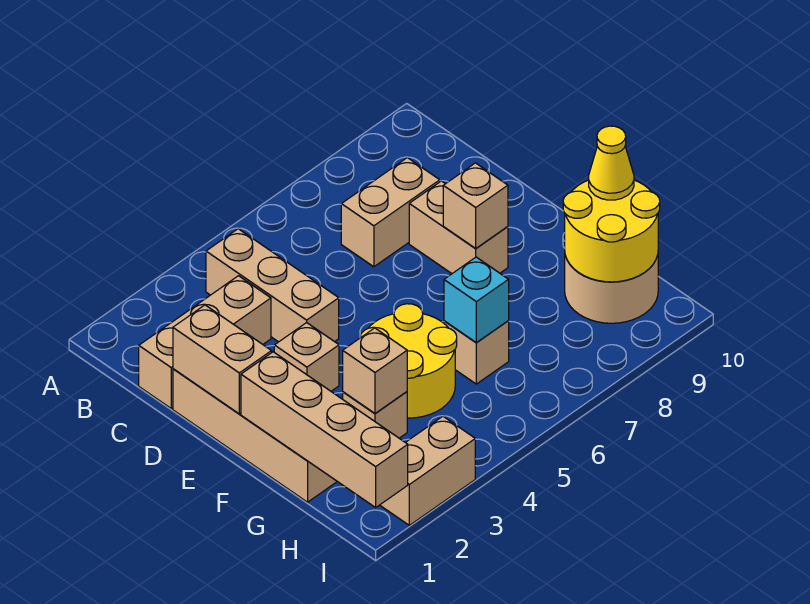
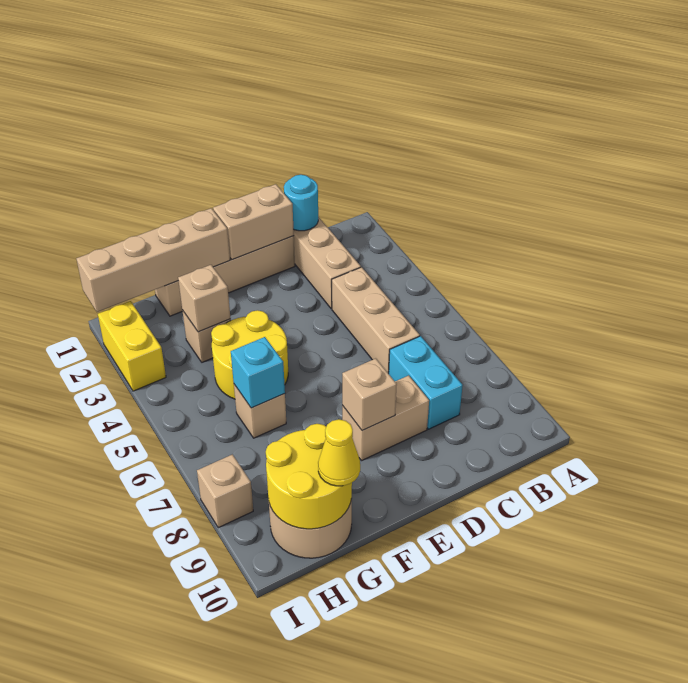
tan brick B4:D4 level 1 -> tan brick C4:C6 level 1
none -> cyan round brick C1 level 2
tan brick C7:C8 level 1 -> cyan brick C7:C8 level 1
tan brick E3 level 1 -> tan brick I8 level 1
tan brick I2:I3 level 1 -> yellow brick I2:I3 level 1

